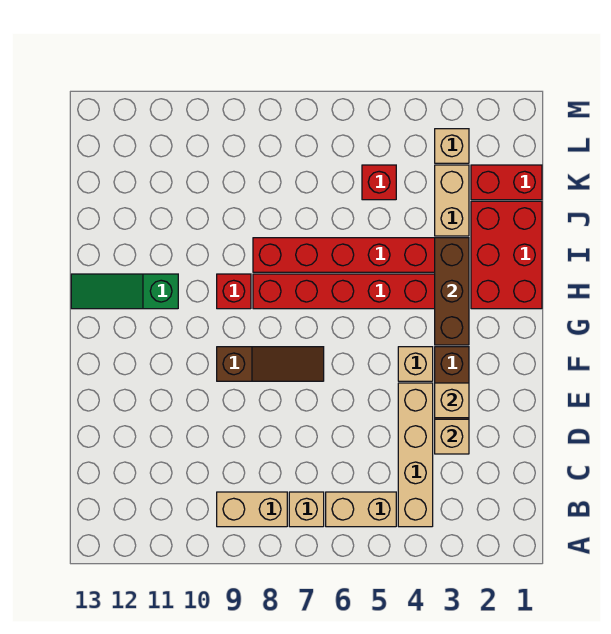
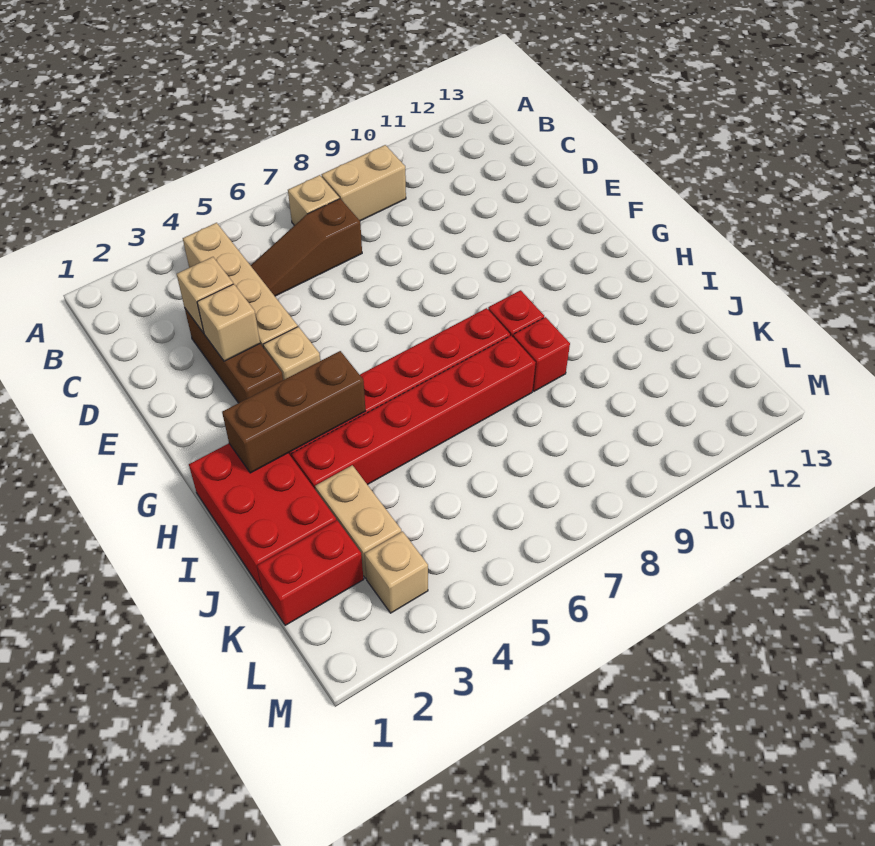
tan brick B5:B6 level 1 -> none
brown slope F7:F9 level 1 top 9 -> brown slope C5:C7 level 1 top 7
brown brick G3:I3 level 2 -> brown brick H2:H4 level 2
green slope H11:H13 level 1 top 11 -> none
red brick K5 level 1 -> red brick I9 level 1

